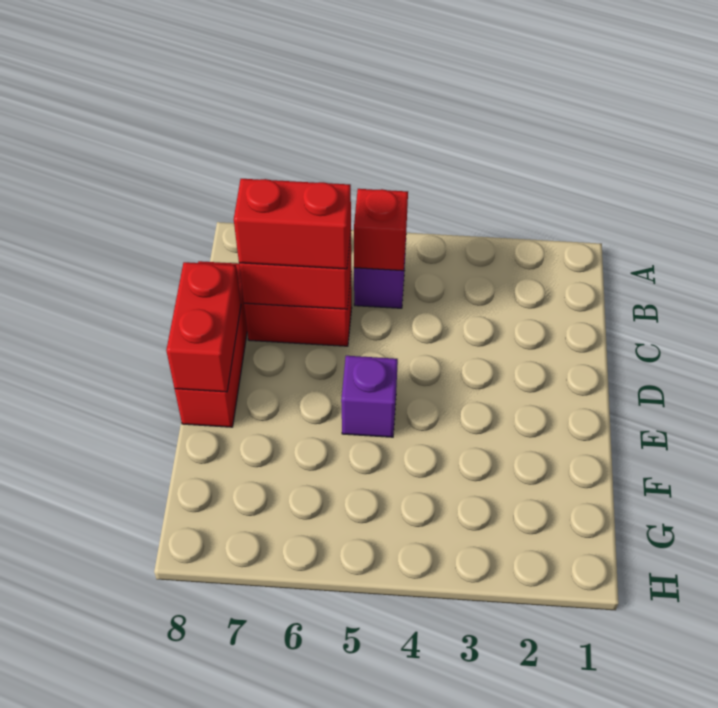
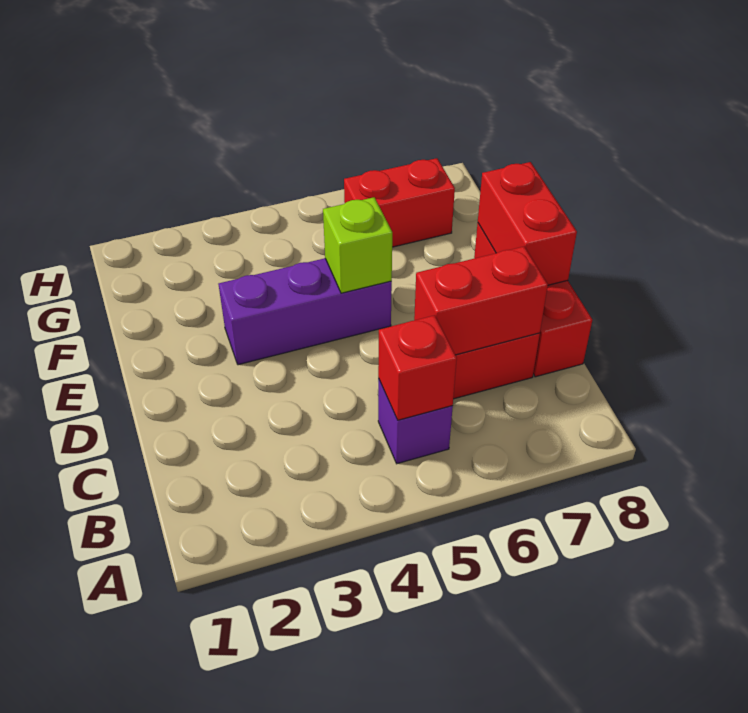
red brick C6:C7 level 3 -> red brick G6:G7 level 1
purple brick E5 level 1 -> purple brick E3:E5 level 1
none -> lime brick E5 level 2

